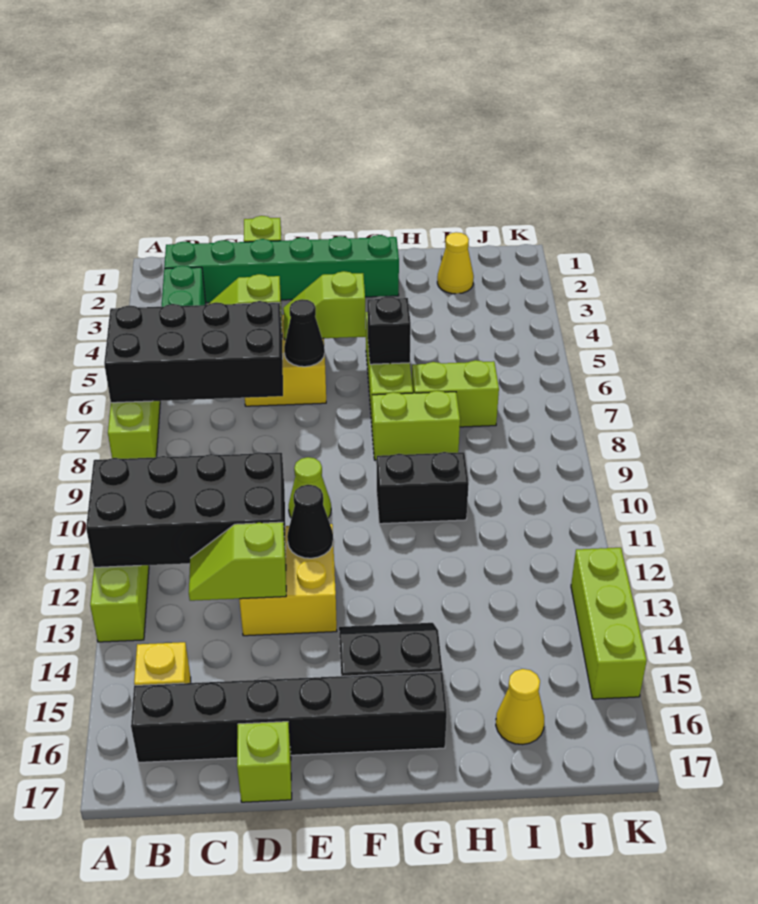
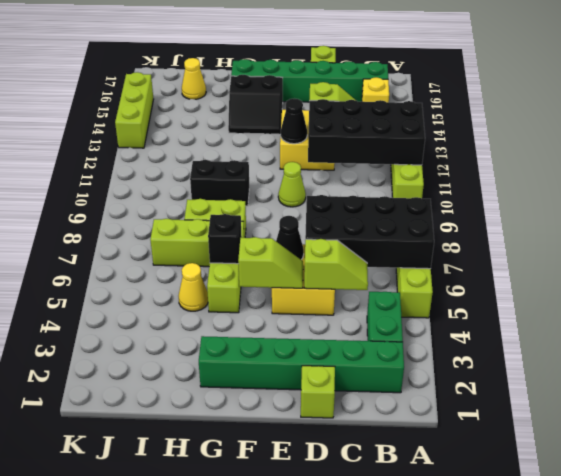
black brick B16:G16 level 1 -> green brick B16:G16 level 1
yellow cone I2 level 1 -> yellow cone H5 level 1

